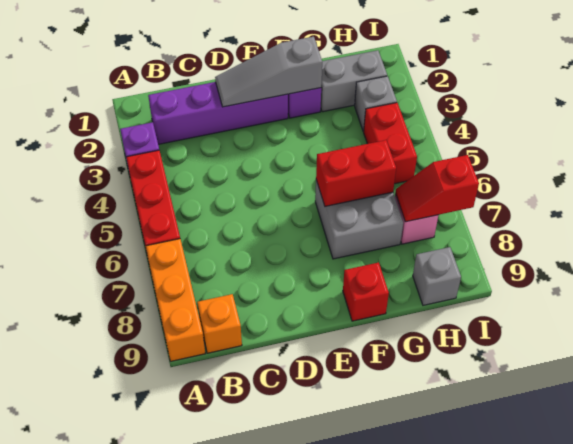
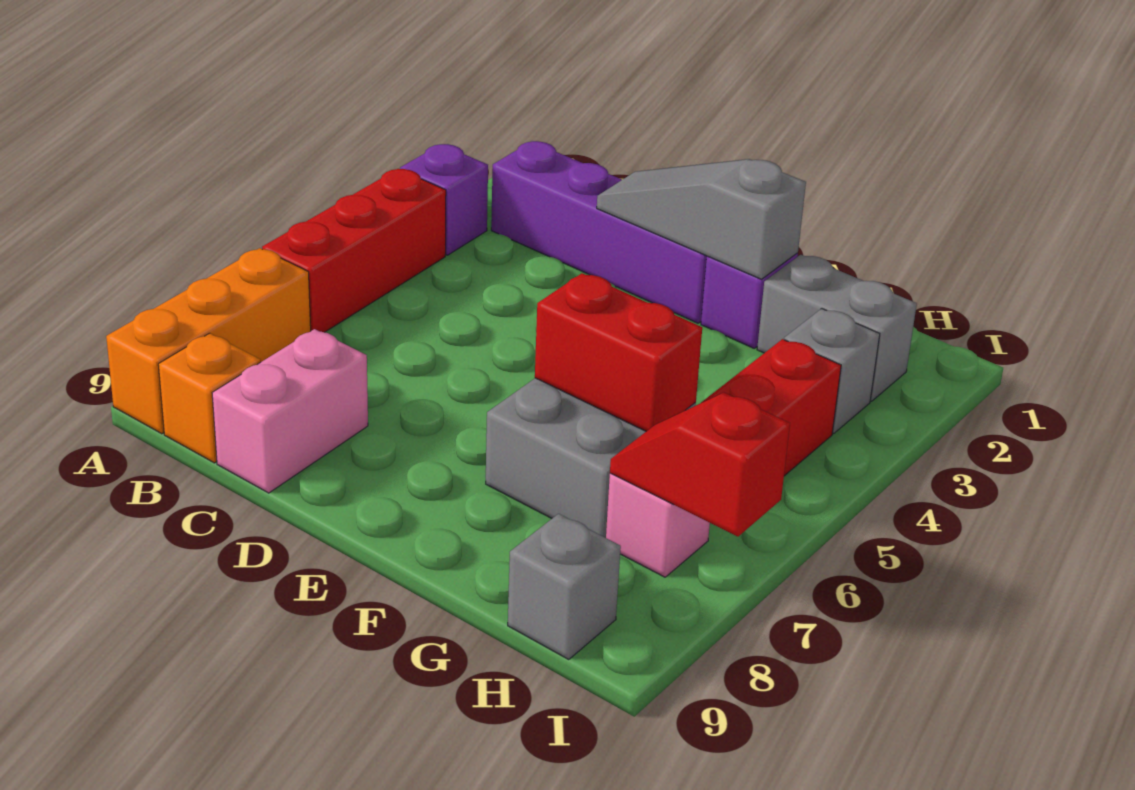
none -> pink brick C8:C9 level 1
red brick F9 level 1 -> none

